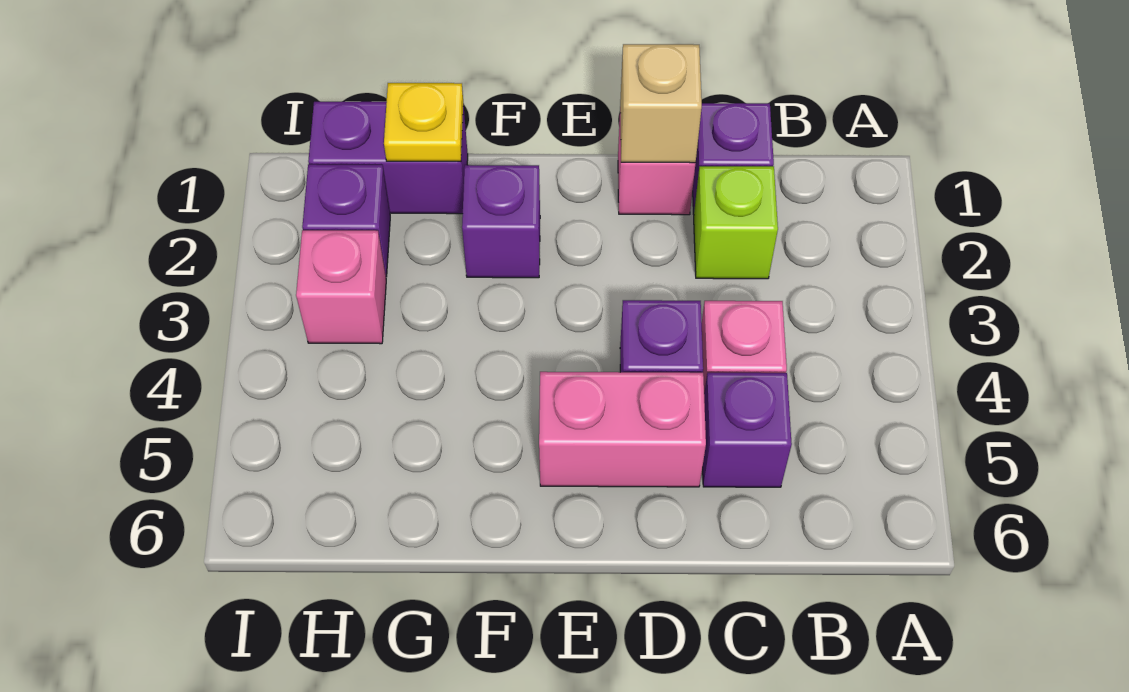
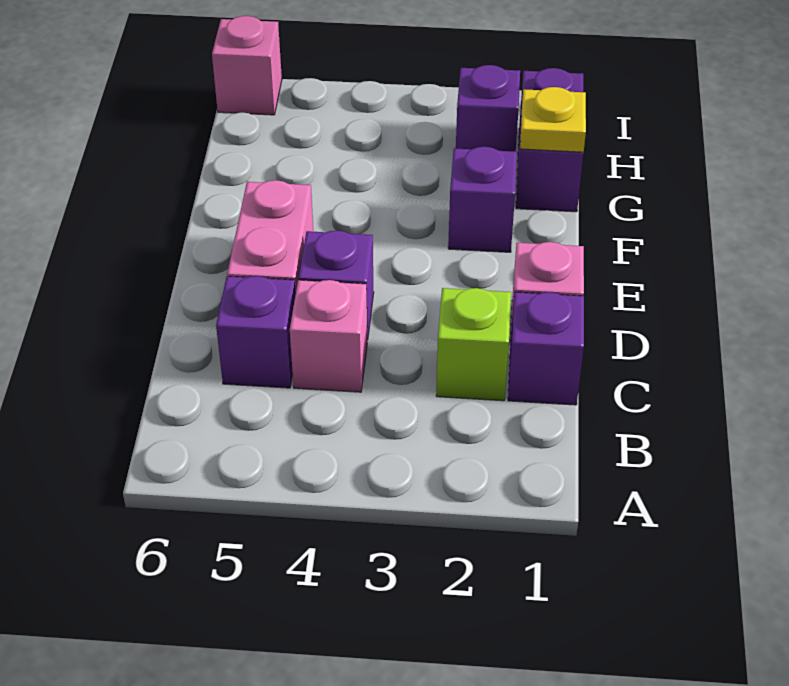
tan brick D1 level 2 -> none
pink brick H3 level 1 -> pink brick I6 level 1

